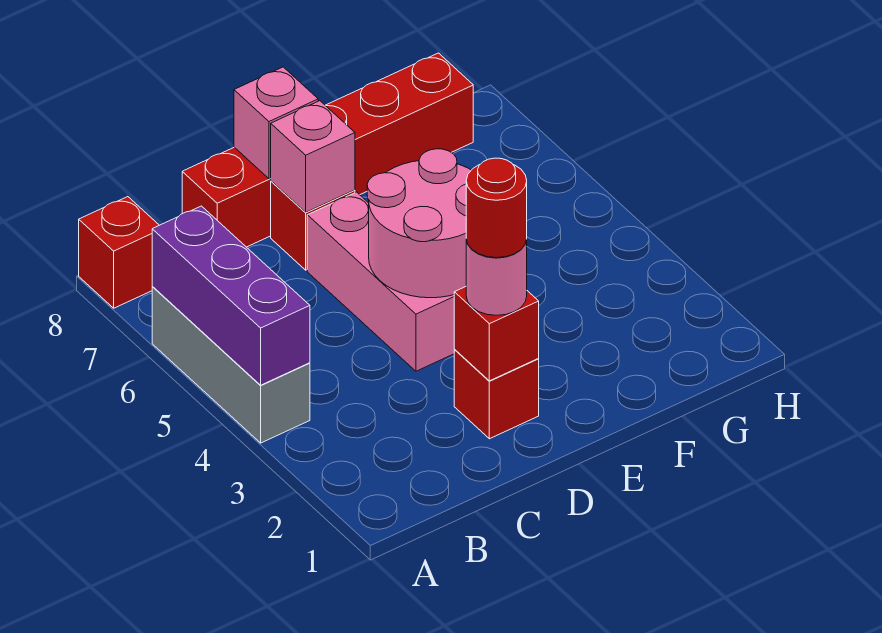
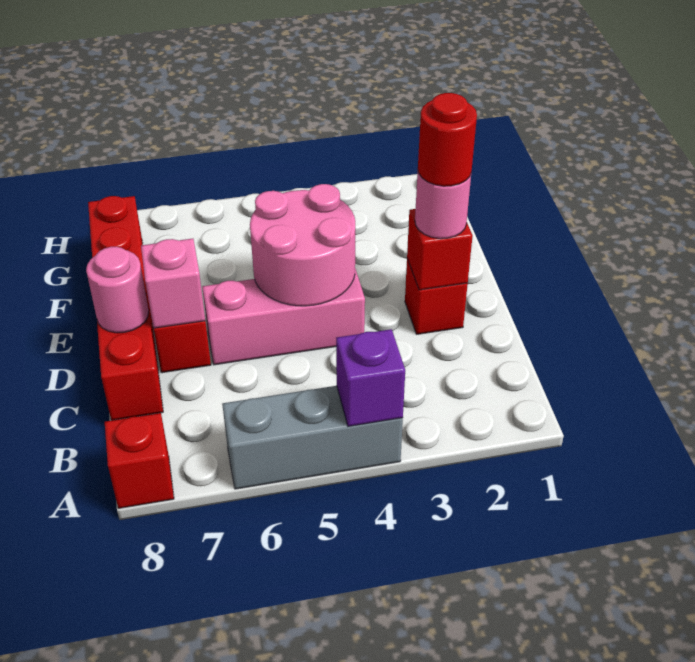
purple brick A4:A6 level 2 -> purple brick A4 level 2
pink brick D8 level 2 -> pink round brick D8 level 2

